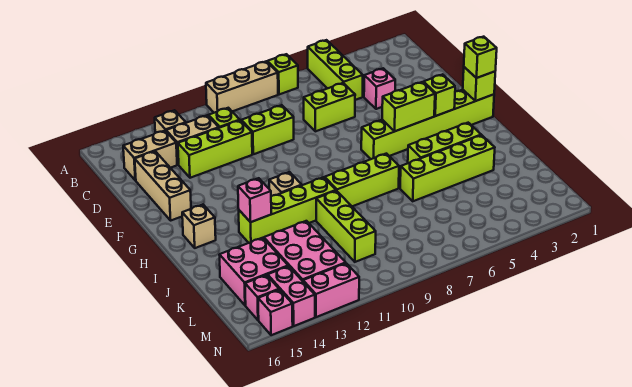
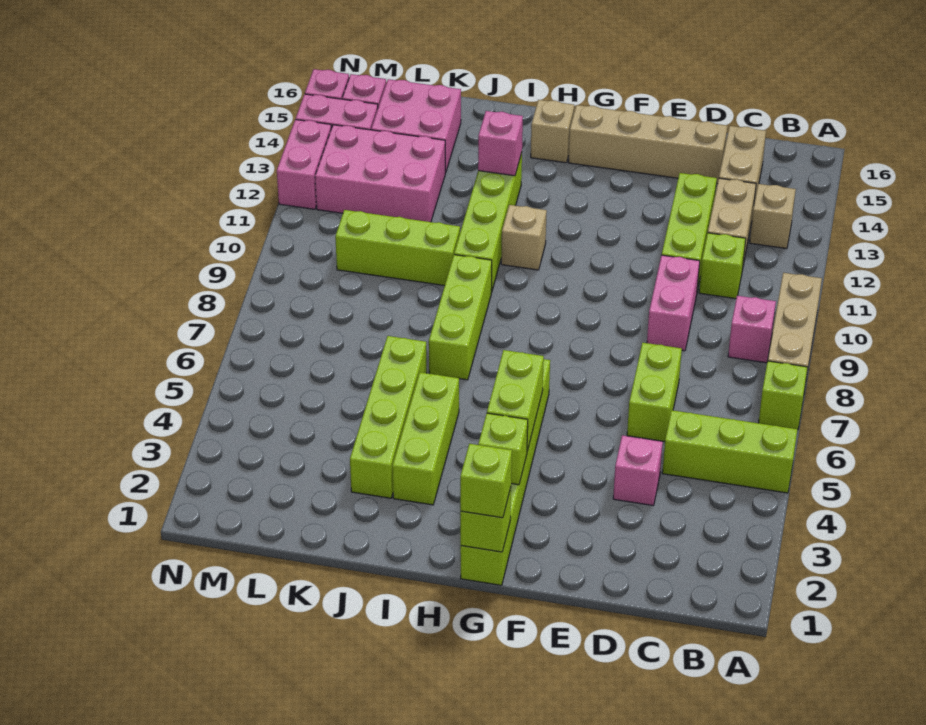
none -> pink brick B9 level 1
lime brick D9:D10 level 1 -> pink brick D9:D10 level 1
tan brick D15:F15 level 1 -> tan brick D15:G15 level 1

